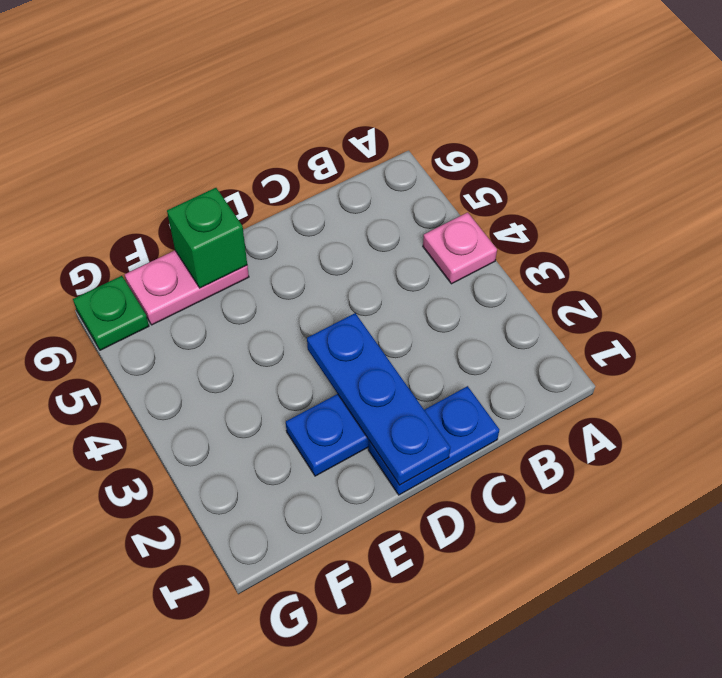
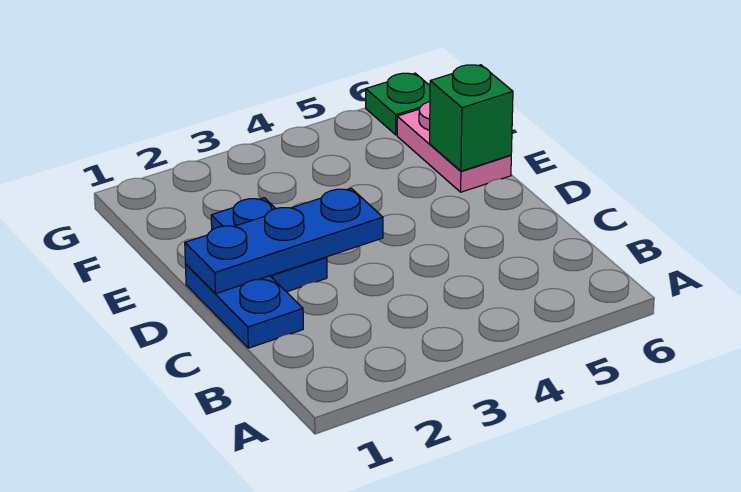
pink plate A4 level 1 -> none

